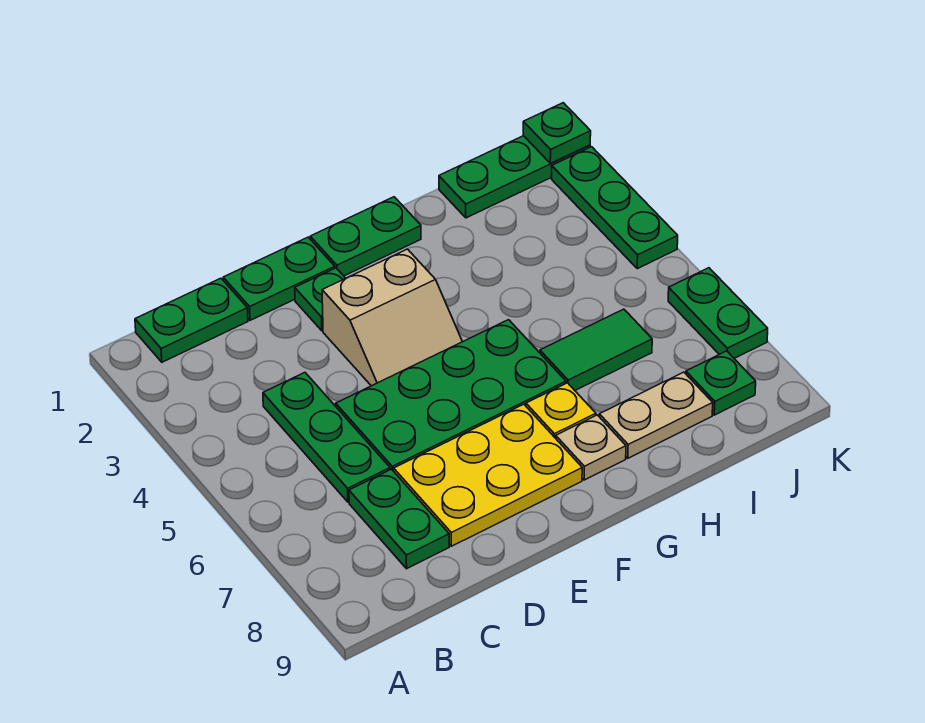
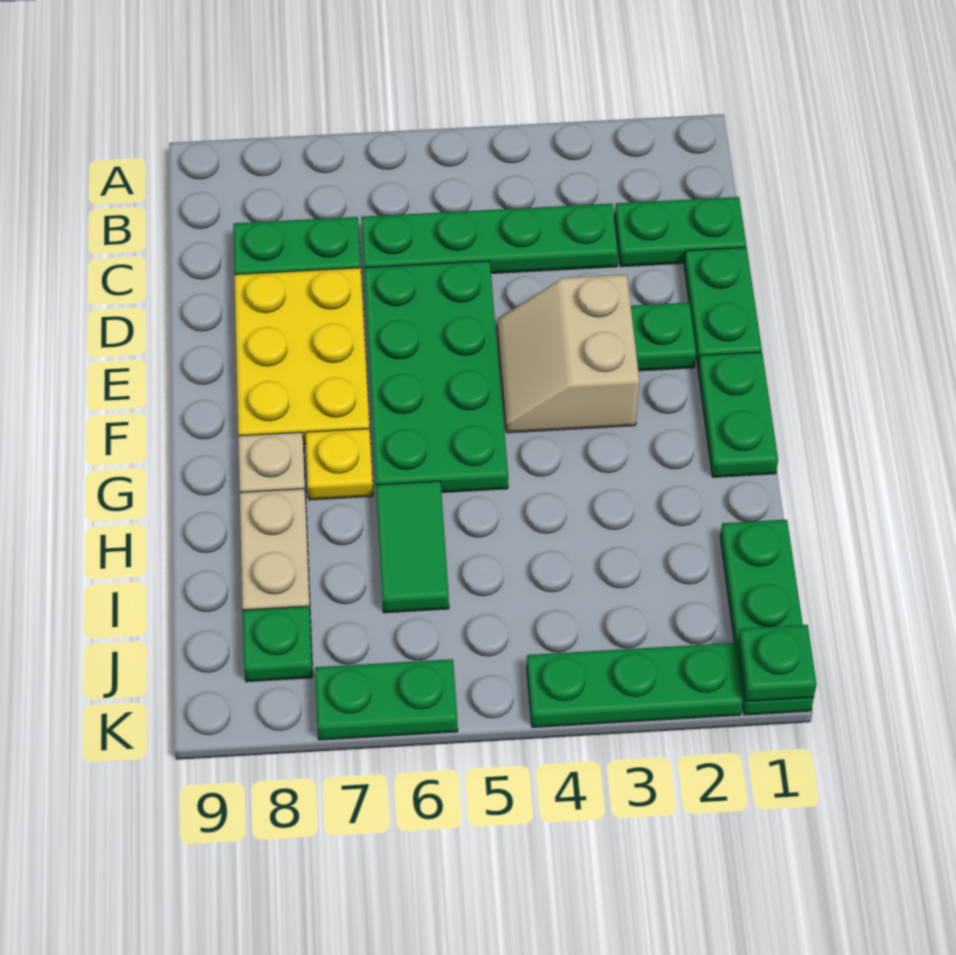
green plate B1:C1 level 1 -> green plate C1:C2 level 1
green plate C4:C6 level 1 -> green plate C3:C6 level 1

